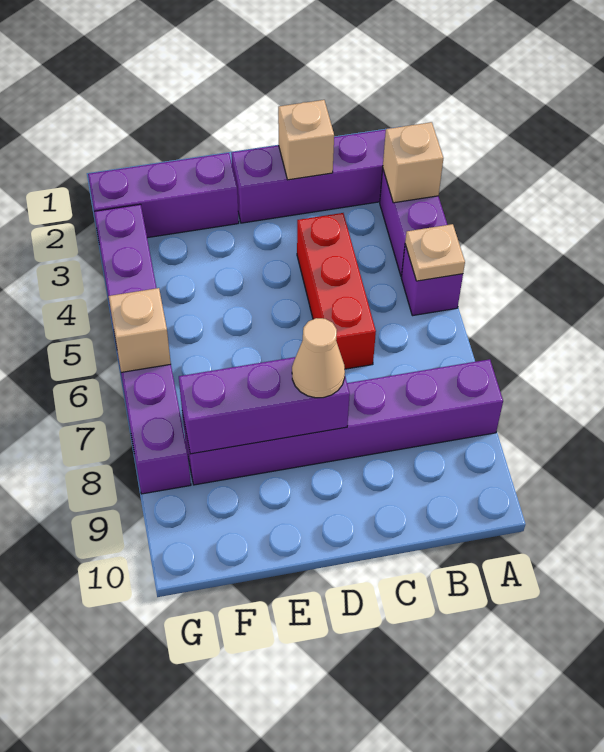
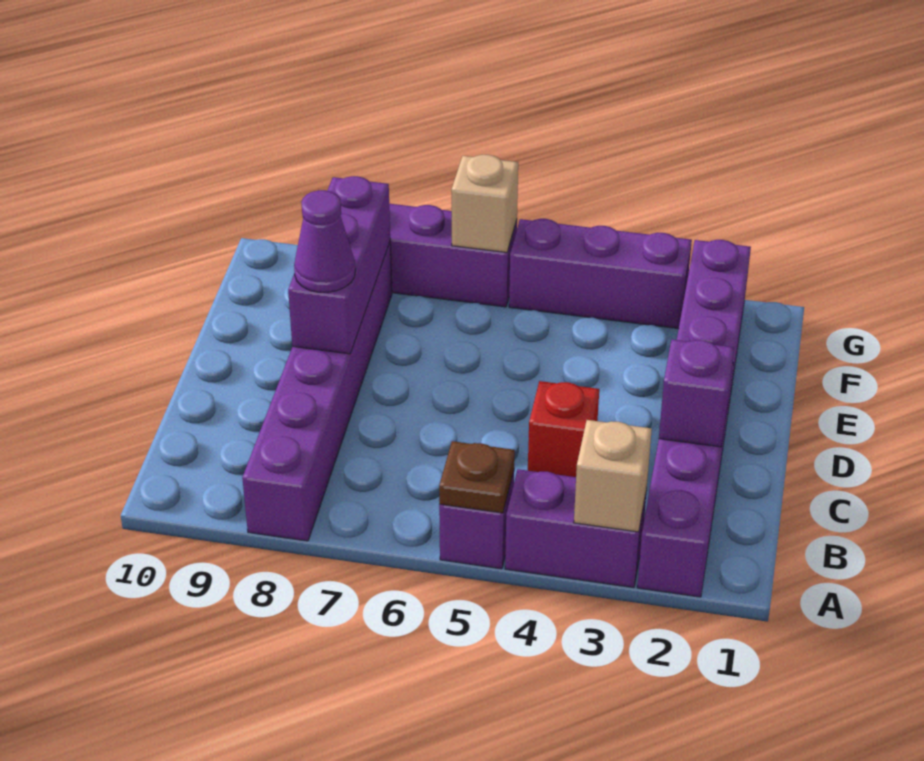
tan plate A5 level 2 -> brown plate A5 level 2
tan brick C2 level 2 -> purple brick C2 level 2
red brick C4:C6 level 1 -> red brick C4 level 1
tan cone D8 level 3 -> purple cone D8 level 3

